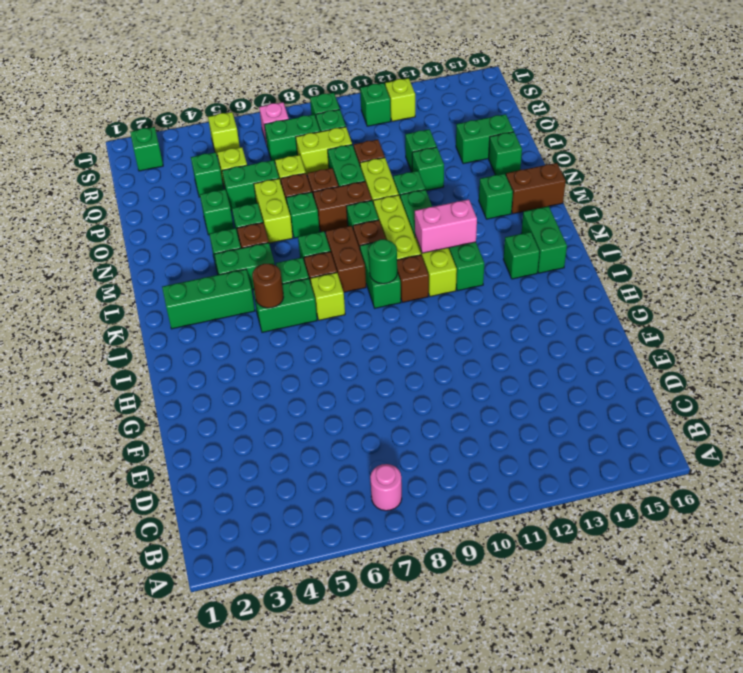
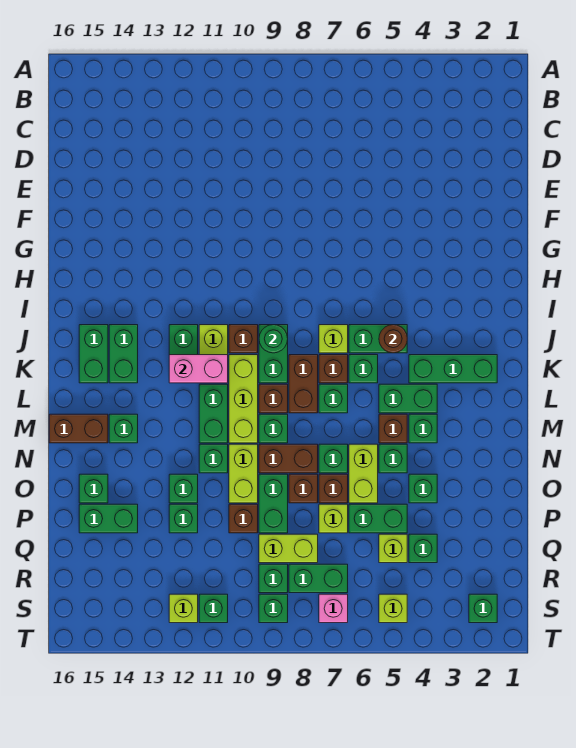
pink round brick B7 level 1 -> none
green brick J14 level 1 -> green brick J14:K14 level 1

